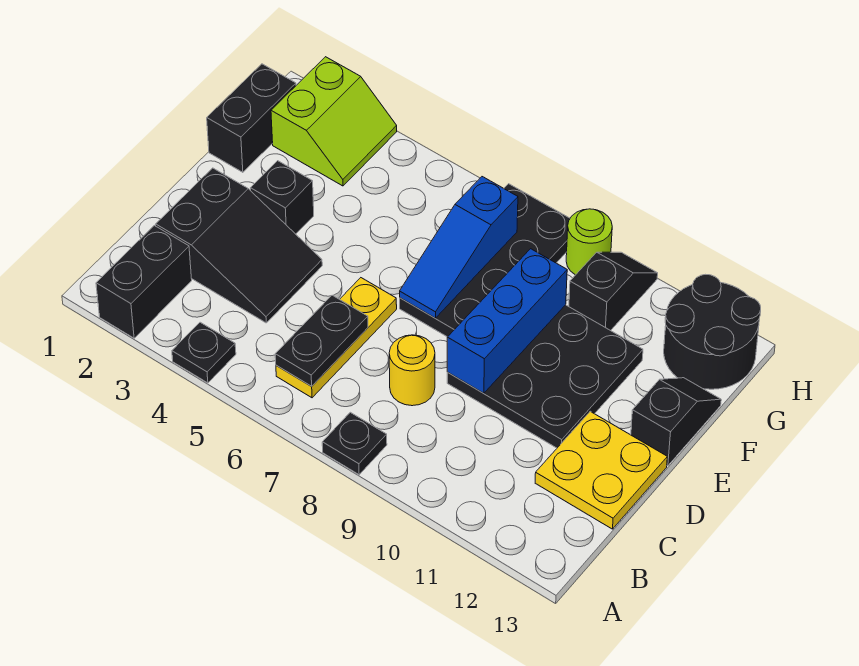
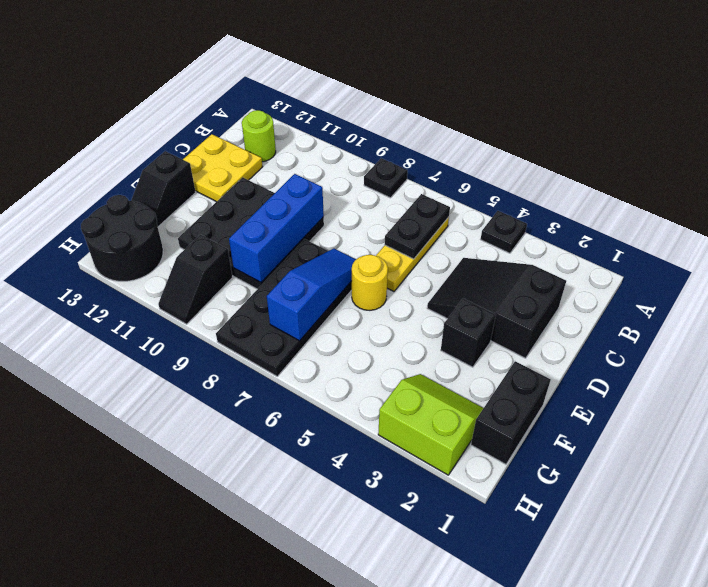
black brick A2:B2 level 1 -> none
yellow round brick C8 level 1 -> yellow round brick E6 level 1
lime slope G2:H3 level 1 top 2 -> lime slope G2:H3 level 1 top H
lime round brick H9 level 1 -> lime round brick B12 level 1

